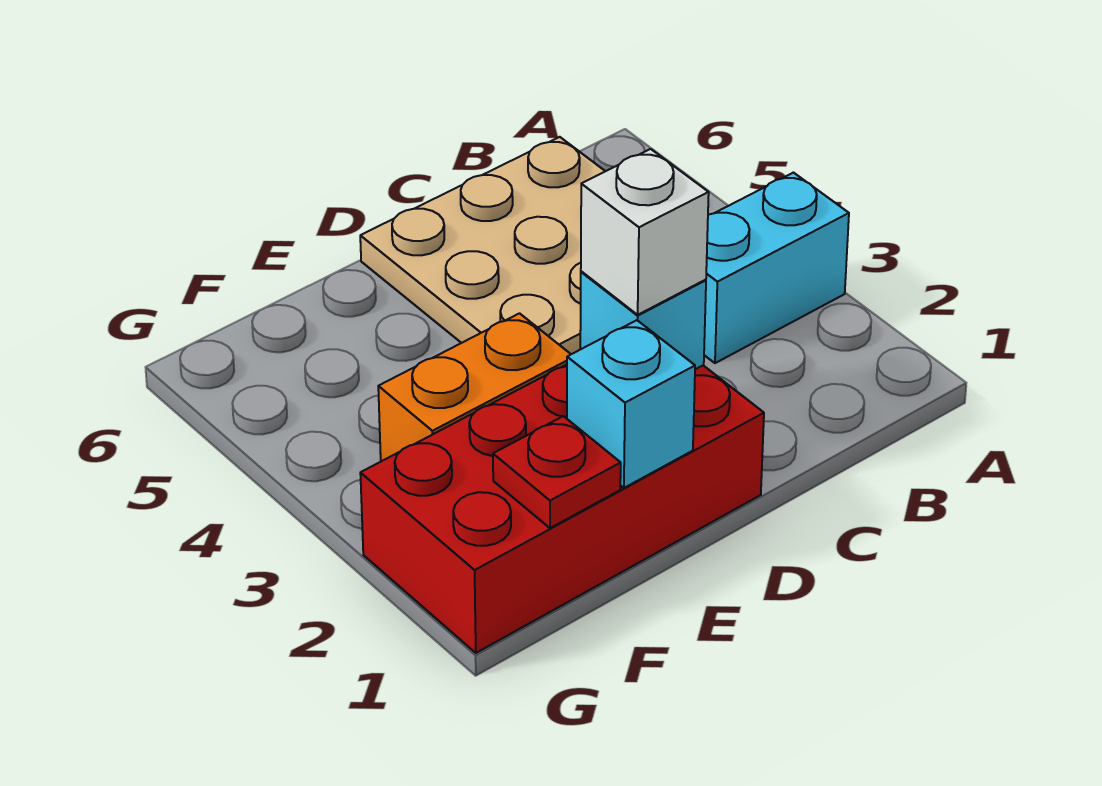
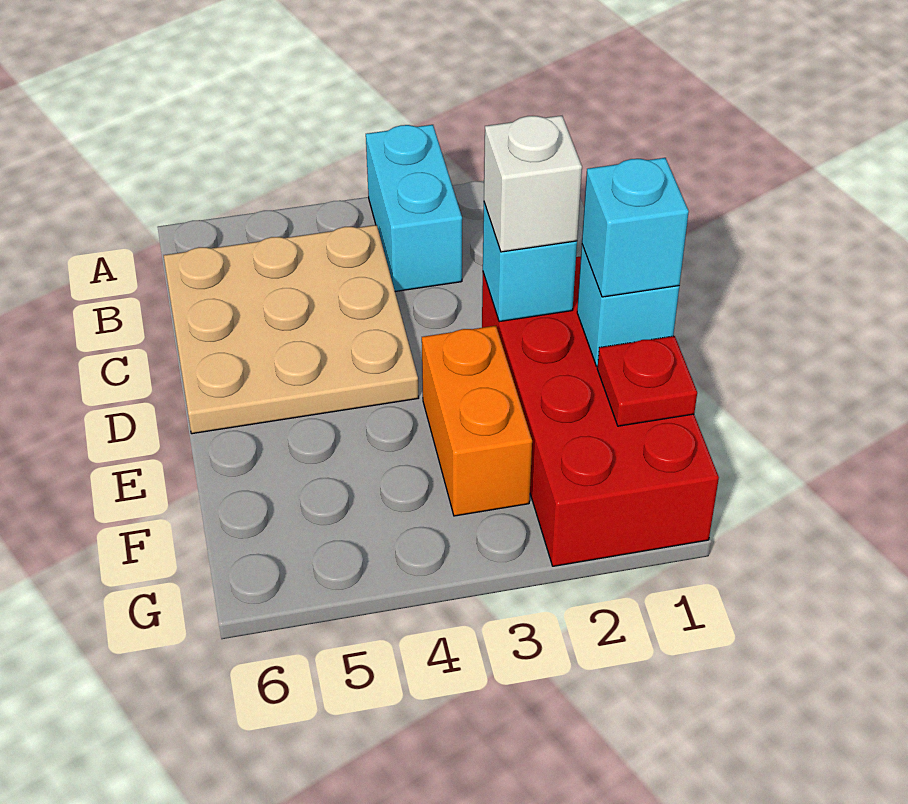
none -> cyan brick E1 level 3

